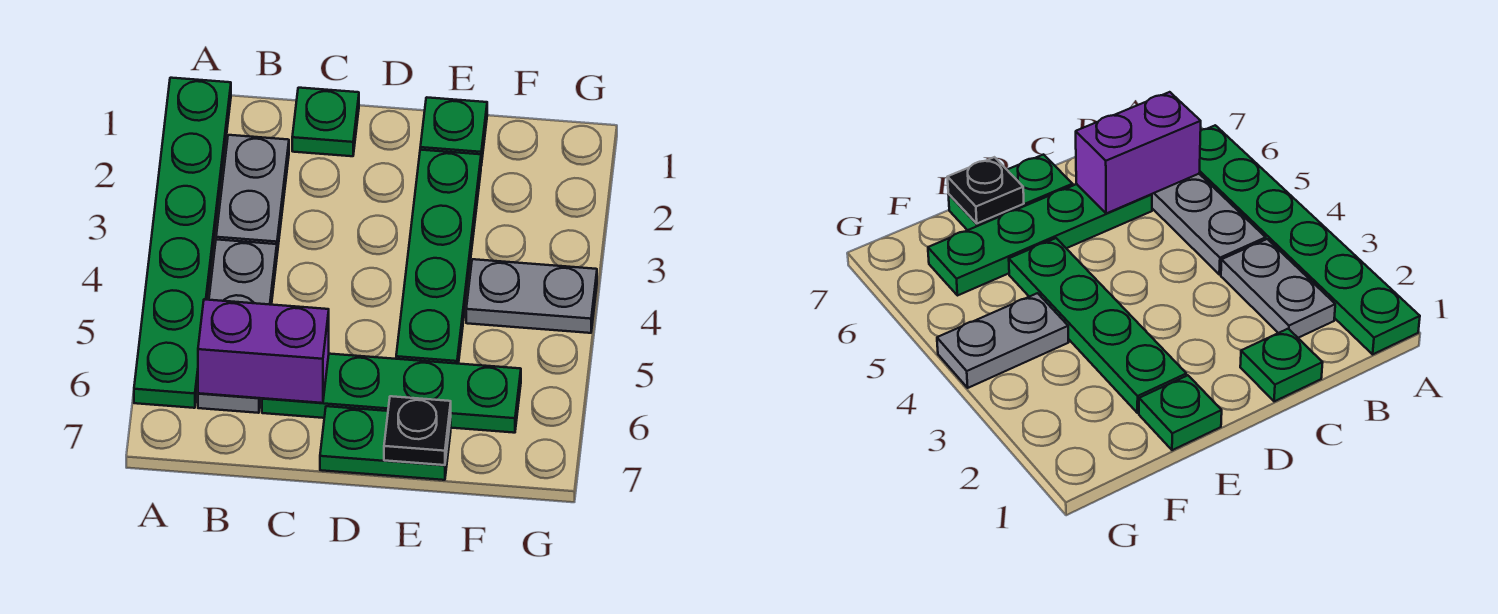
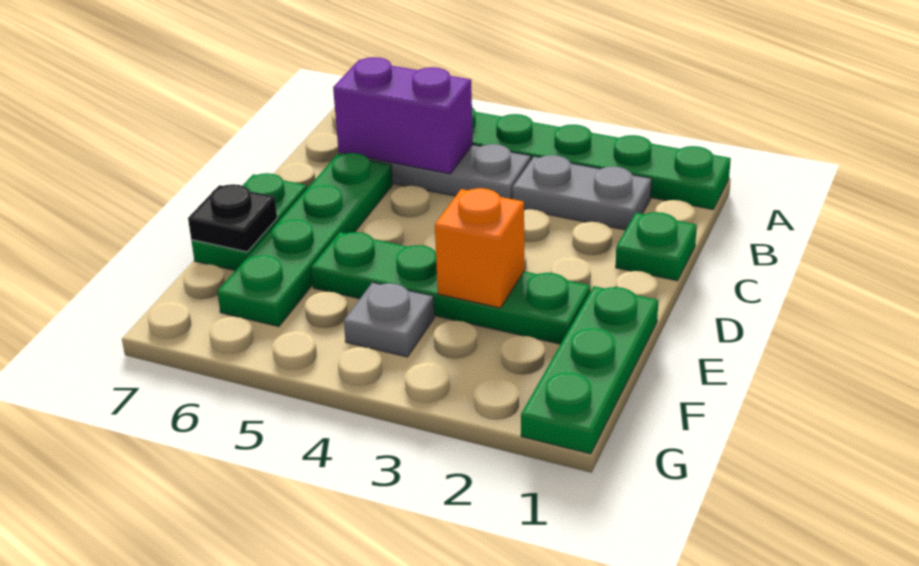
purple brick B6:C6 level 2 -> purple brick B5:B6 level 2
green plate E1 level 1 -> green plate E1:G1 level 1
none -> orange brick E3 level 2
grey plate F4:G4 level 1 -> grey plate F4 level 1

